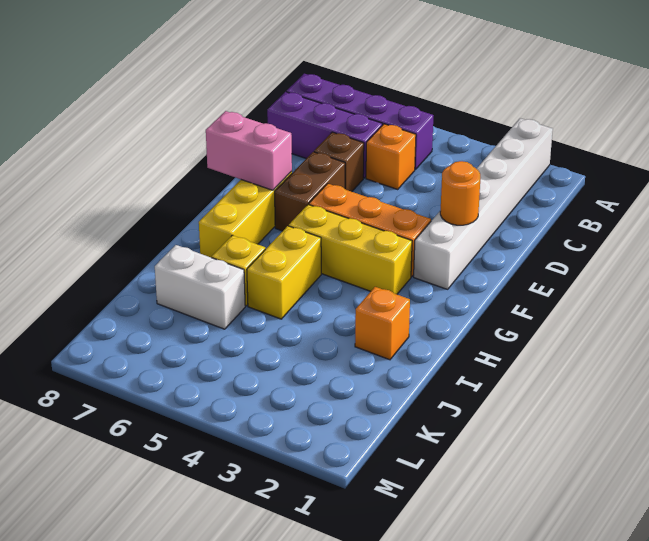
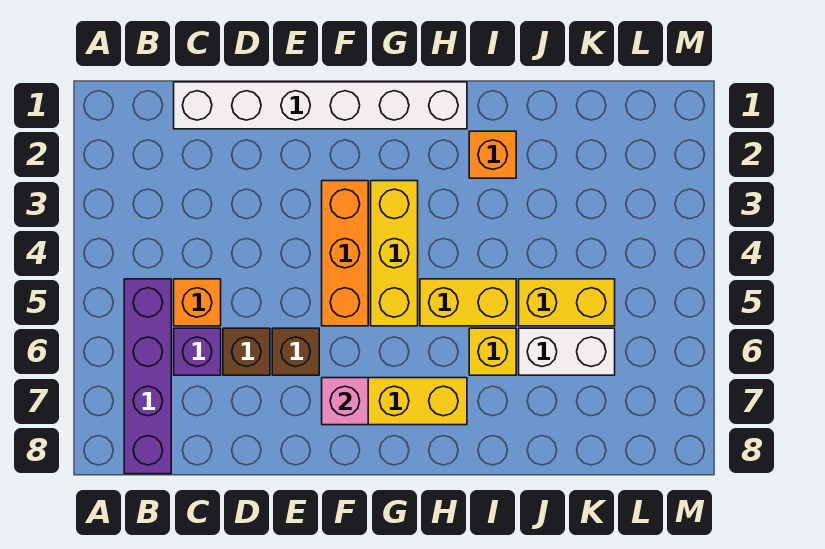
white brick A2:F2 level 1 -> white brick C1:H1 level 1
purple brick C6:C8 level 1 -> purple brick C6 level 1
orange round brick E2 level 2 -> none
brown brick E6:F6 level 1 -> brown brick E6 level 1
pink brick F7:F8 level 2 -> pink brick F7 level 2
none -> yellow brick J5:K5 level 1
white brick J6:J7 level 1 -> white brick J6:K6 level 1

